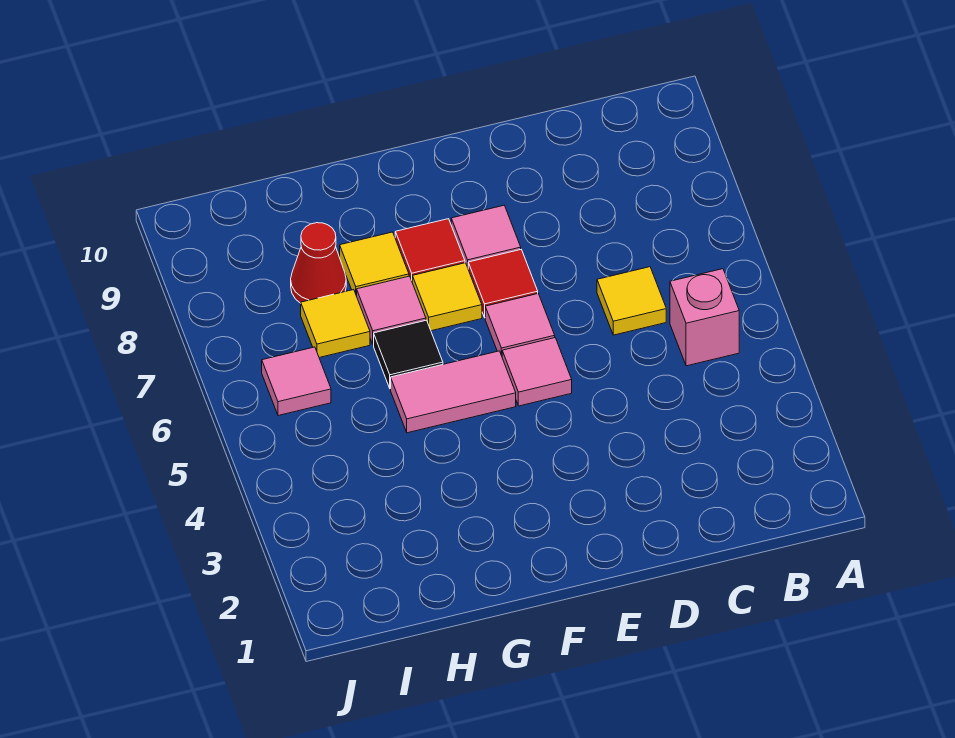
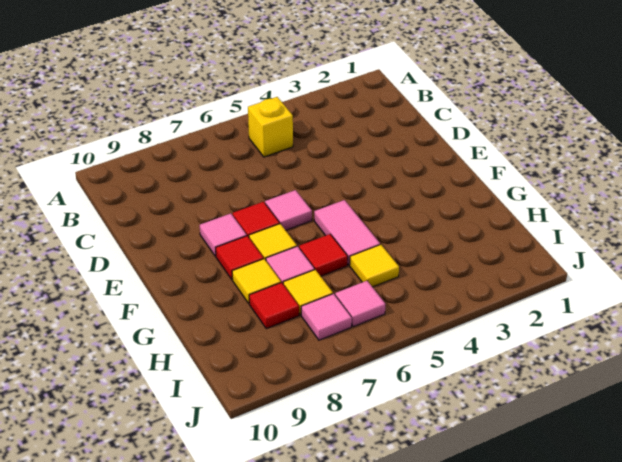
pink brick B5 level 1 -> yellow brick B5 level 1
yellow tile C6 level 1 -> yellow tile H5 level 1
pink tile E5 level 1 -> pink tile I7 level 1
black tile G6 level 1 -> red tile G6 level 1
red cone H8 level 1 -> red tile H8 level 1

